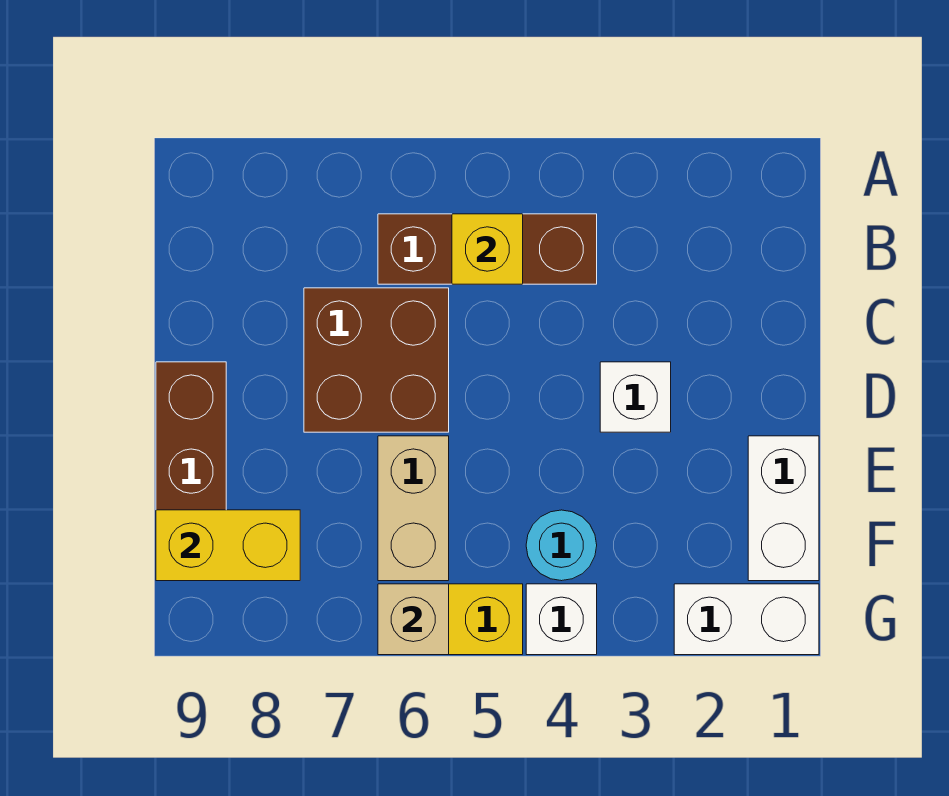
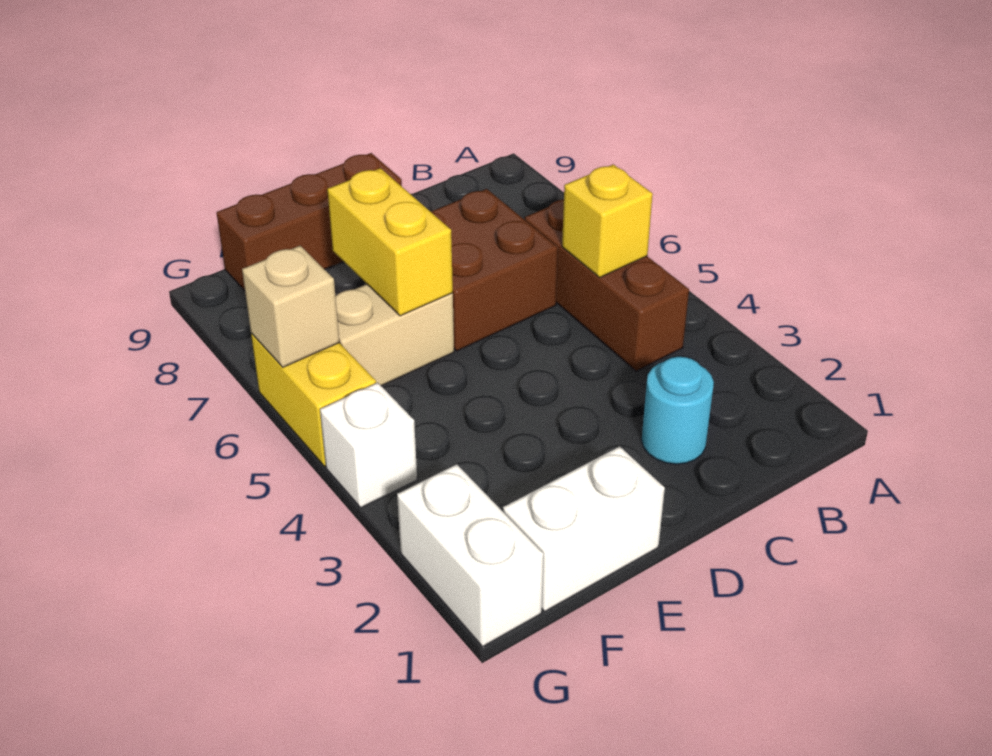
white brick D3 level 1 -> none
cyan round brick F4 level 1 -> cyan round brick C2 level 1
yellow brick F8:F9 level 2 -> yellow brick E6:E7 level 2

